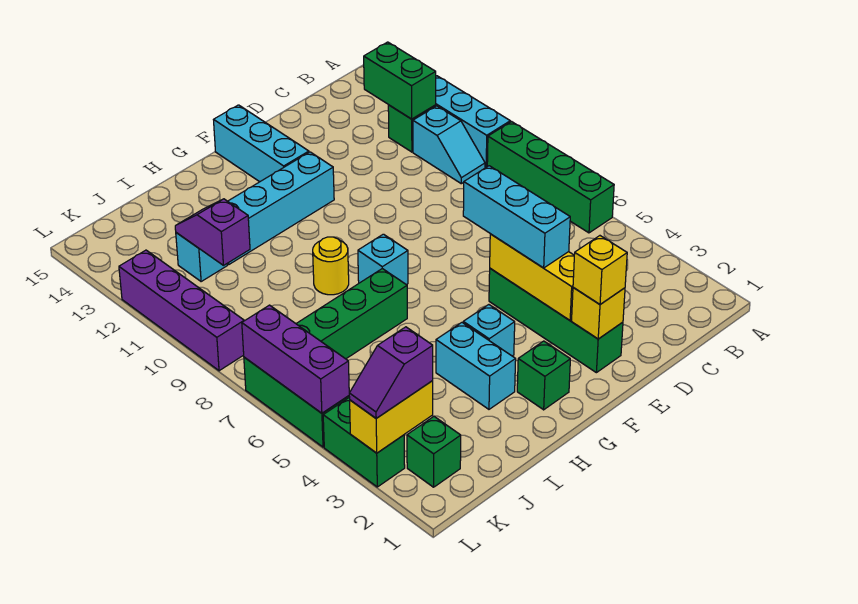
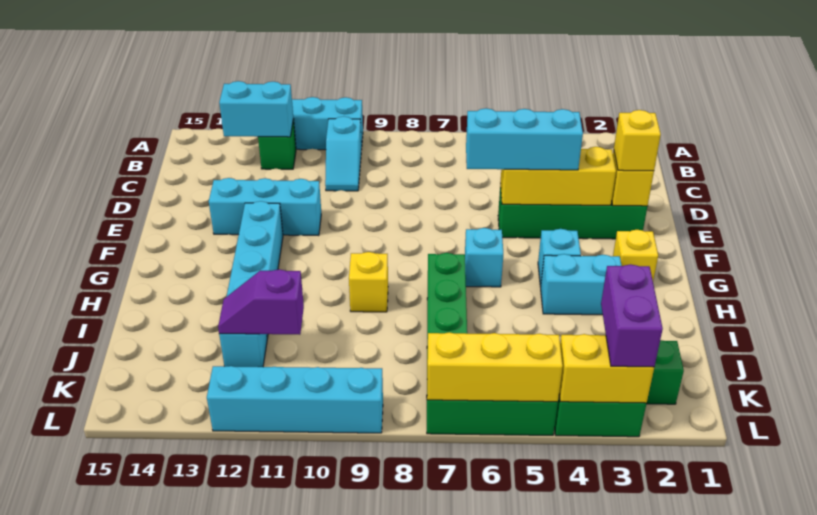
green brick A6:A9 level 1 -> none
cyan slope B10:B11 level 1 top 11 -> cyan slope B10:C10 level 1 top B
green brick B12:B13 level 2 -> cyan brick B12:B13 level 2
cyan brick F13:F15 level 1 -> cyan brick E11:E13 level 1
green brick G2 level 1 -> yellow brick G2 level 1
cyan brick G8 level 1 -> cyan brick G6 level 1
yellow round brick H9 level 1 -> yellow brick H9 level 1
yellow brick K3:L3 level 2 -> yellow brick L3:L4 level 2
purple slope K3:L3 level 3 top K -> purple brick K3:L3 level 3
purple brick L5:L7 level 2 -> yellow brick L5:L7 level 2
purple brick L9:L12 level 1 -> cyan brick L9:L12 level 1

